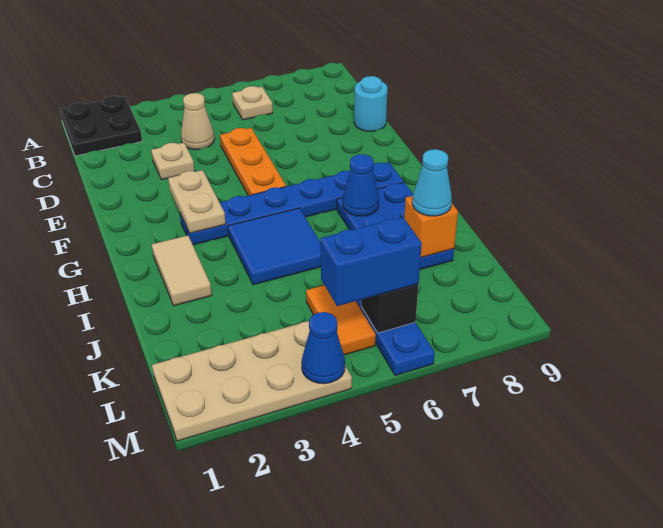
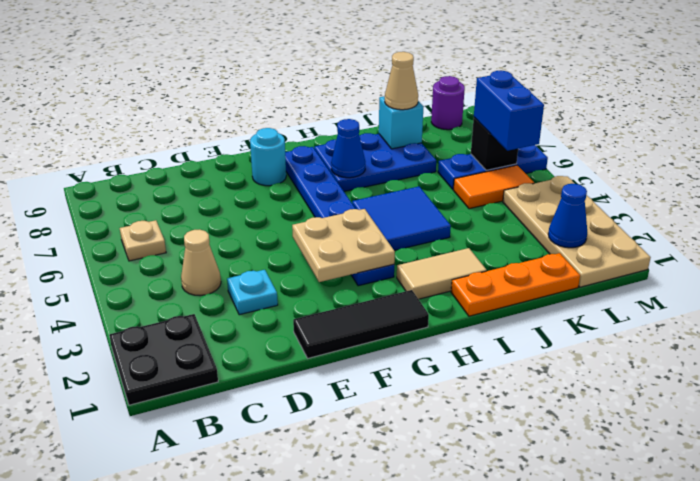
tan plate D3 level 1 -> cyan plate D3 level 1
orange plate D5:F5 level 1 -> orange plate I1:K1 level 1
cyan round brick D9 level 1 -> cyan round brick F8 level 1
none -> black tile E1:G1 level 1
tan plate F3:G3 level 2 -> tan plate F3:G4 level 2
orange brick J8 level 2 -> cyan brick J8 level 2
cyan cone J8 level 3 -> tan cone J8 level 3
none -> purple round brick L9 level 1
blue cone M4 level 2 -> blue cone L2 level 2

